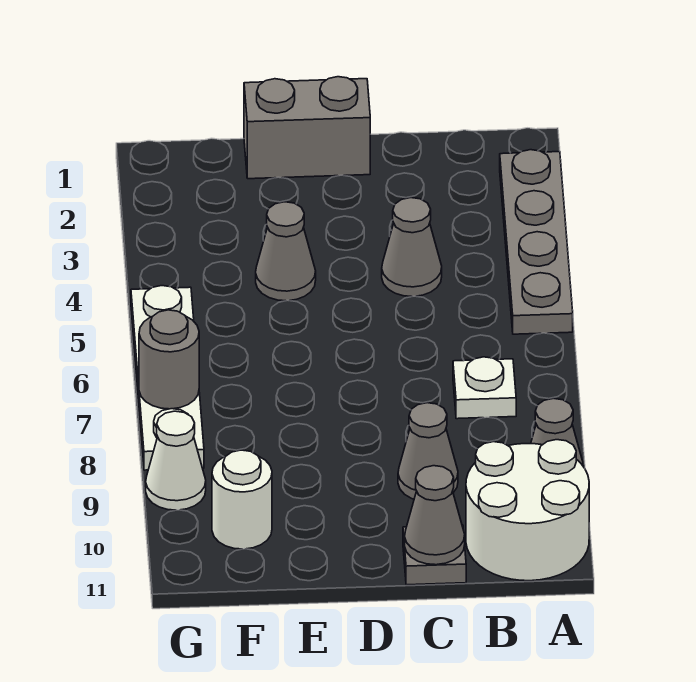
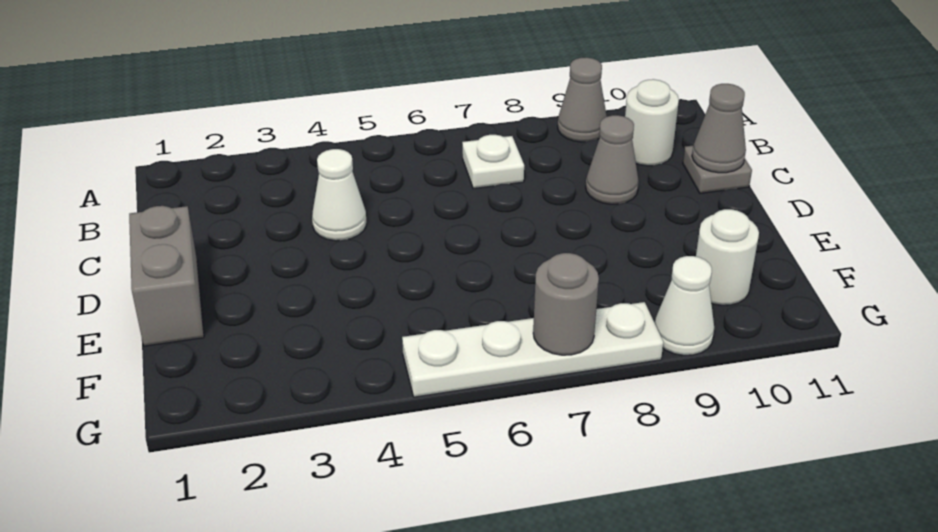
grey plate A2:A5 level 1 -> none
white round brick A10:B11 level 1 -> white round brick B10 level 1
grey cone C4 level 1 -> white cone C4 level 1
grey cone E4 level 1 -> none

